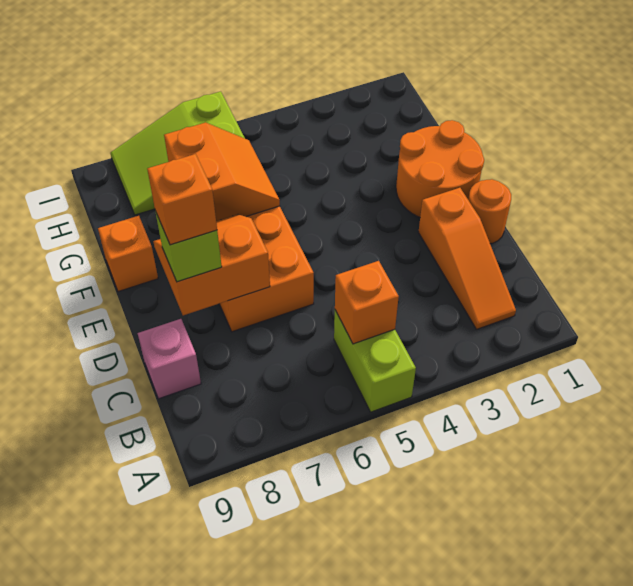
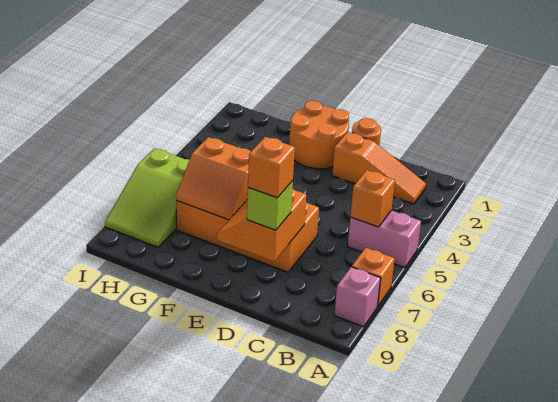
lime brick A5:B5 level 1 -> pink brick A5:B5 level 1
pink brick C9 level 1 -> pink brick A8 level 1
orange slope F6:G7 level 2 top 7 -> orange slope F6:G7 level 2 top 6
orange brick F9 level 1 -> orange brick A7 level 1

